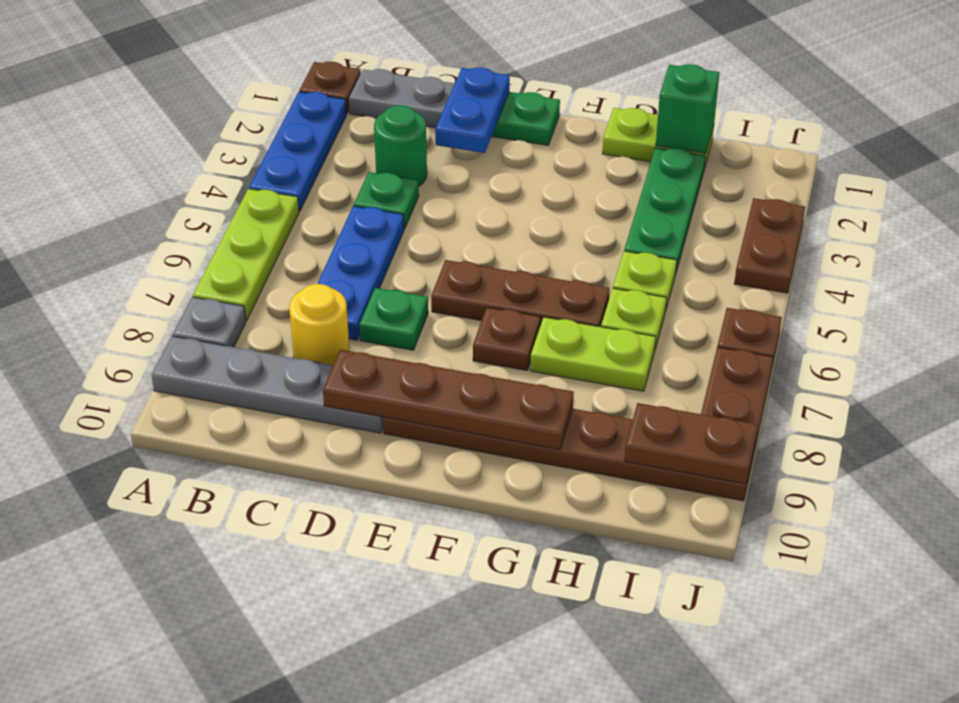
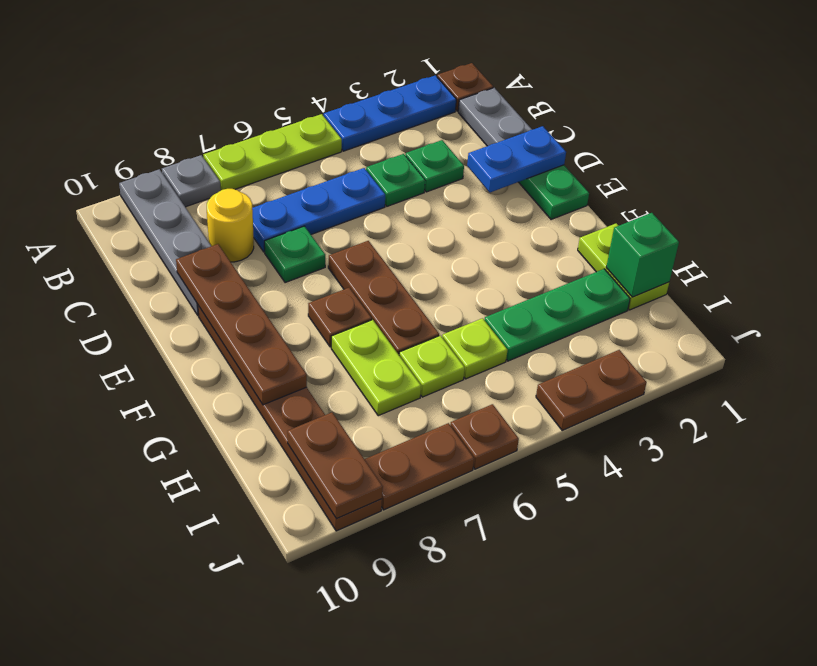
green round brick C3 level 1 -> green plate C3 level 1

